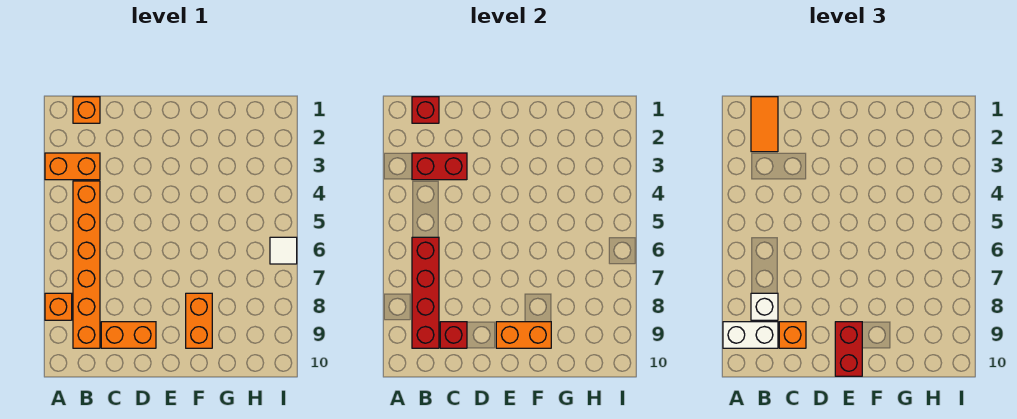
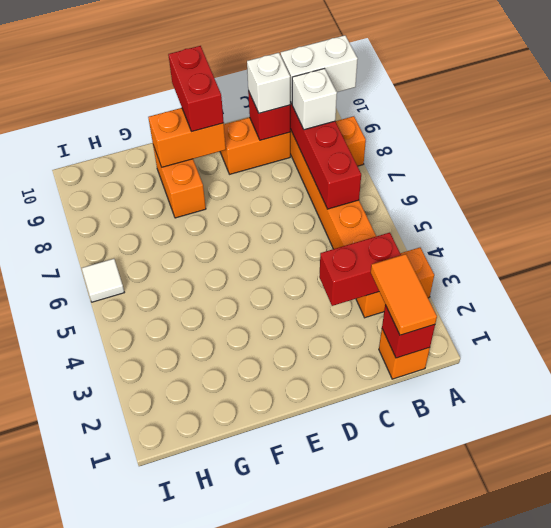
orange brick C9 level 3 -> white brick C9 level 3

